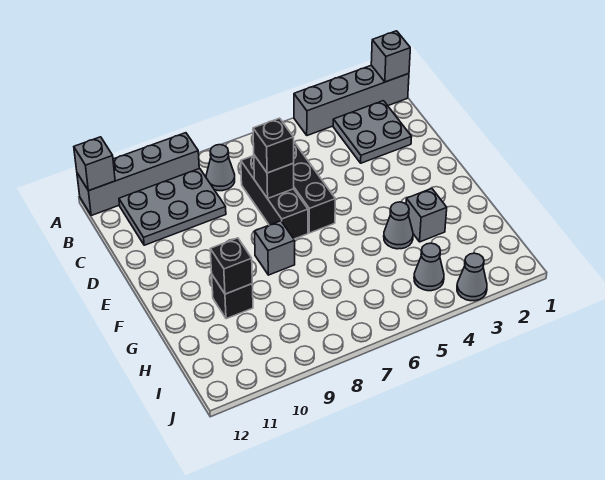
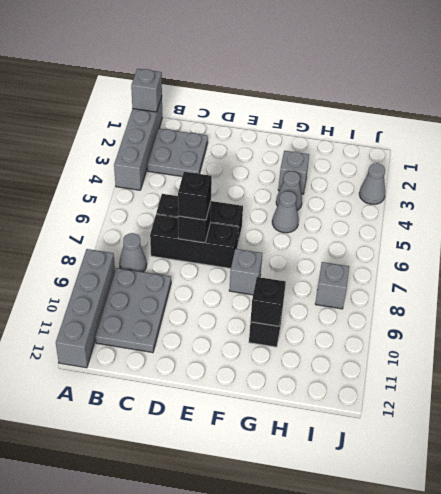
grey brick A12 level 2 -> grey brick I8 level 1
grey cone I4 level 1 -> grey cone G5 level 1

